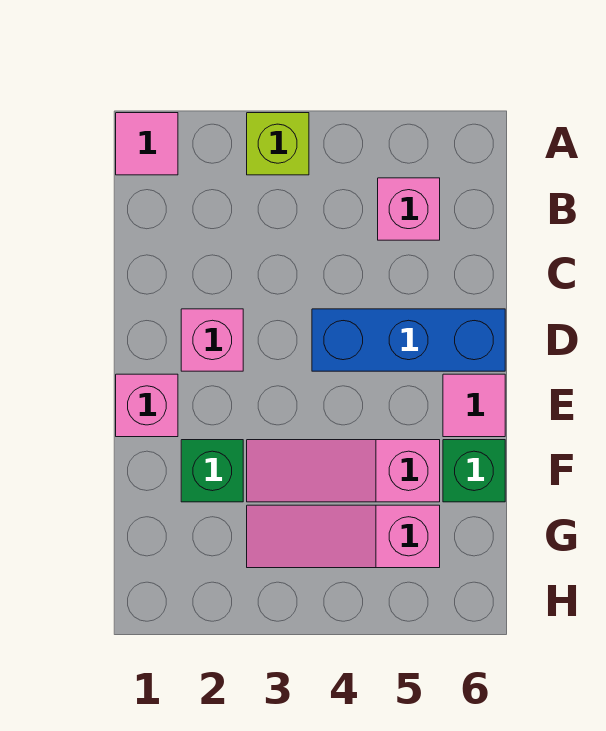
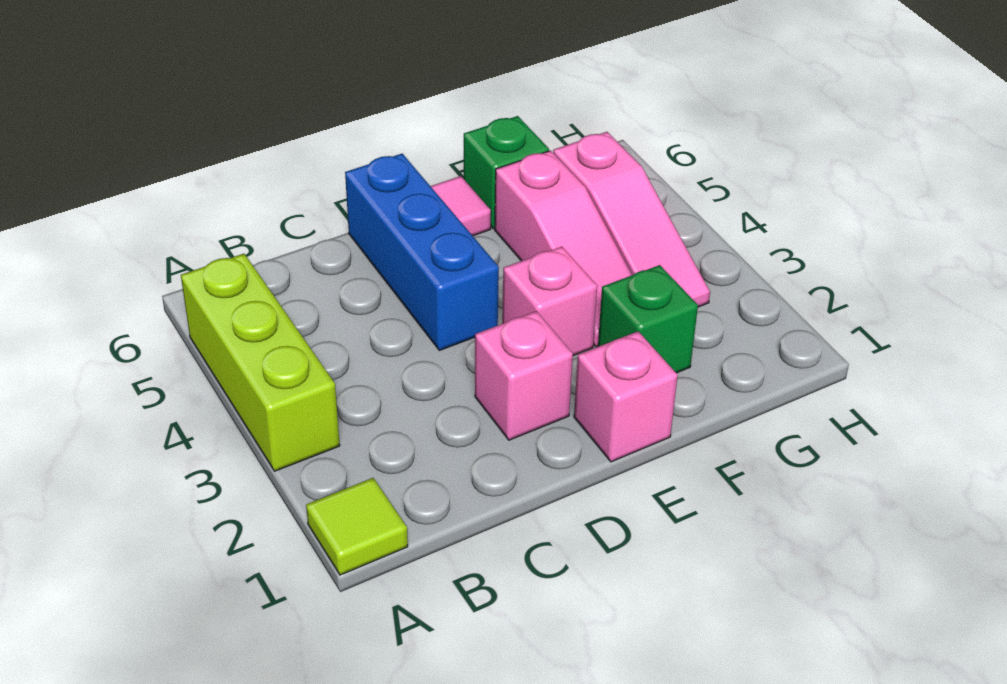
pink tile A1 level 1 -> lime tile A1 level 1
lime brick A3 level 1 -> lime brick A3:A5 level 1
pink brick B5 level 1 -> pink brick E3 level 1

